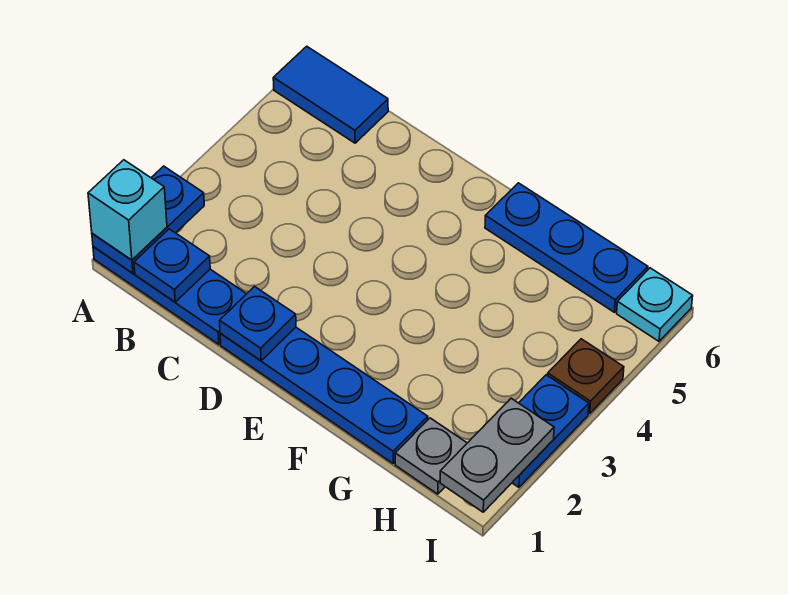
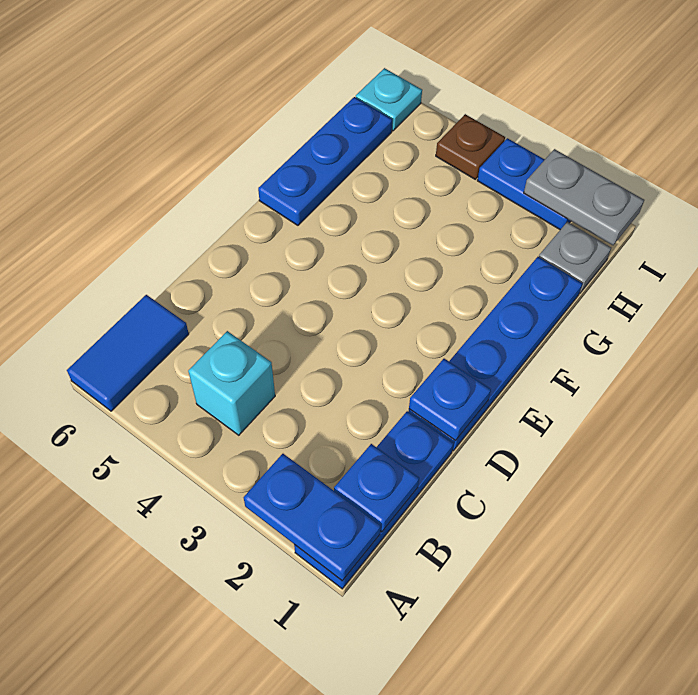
cyan brick A1 level 3 -> cyan brick B4 level 1

